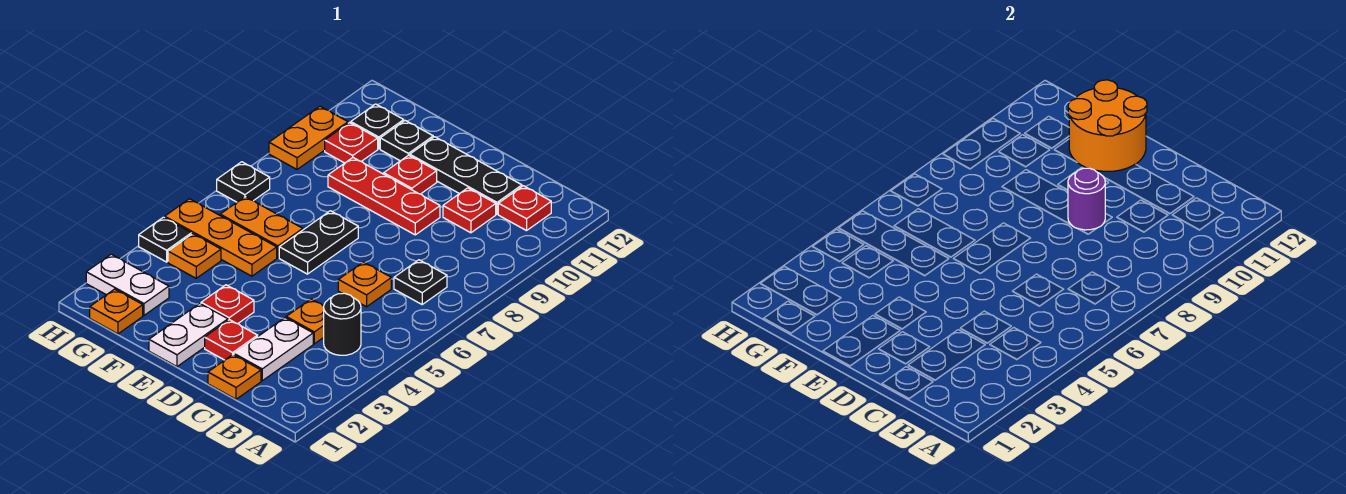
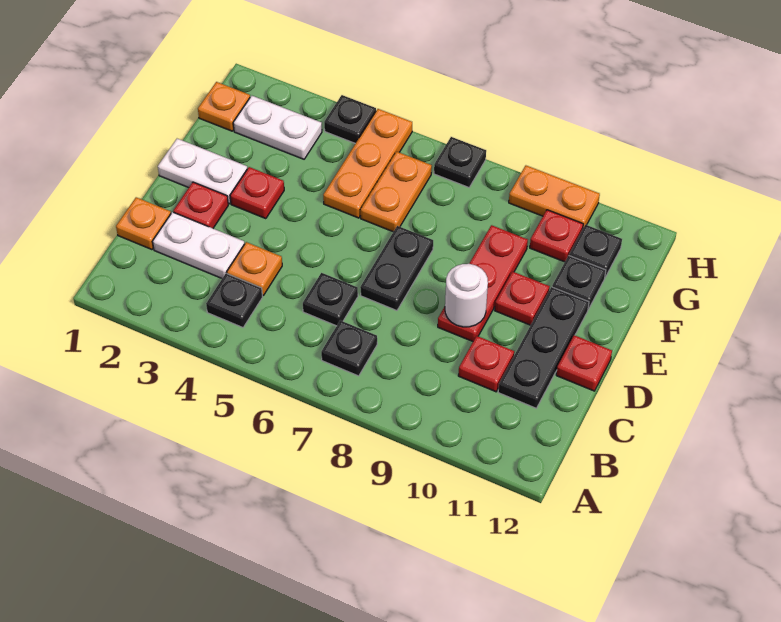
black round brick B4 level 1 -> black plate B4 level 1
red plate B11 level 1 -> red plate D12 level 1
orange plate C6 level 1 -> black plate C6 level 1
purple round brick D9 level 2 -> white round brick D9 level 2
black plate E6:E7 level 1 -> black plate D7:E7 level 1
orange round brick E11:F12 level 2 -> none
white plate G2:H2 level 1 -> white plate G2:G3 level 1
orange plate G4 level 1 -> none

